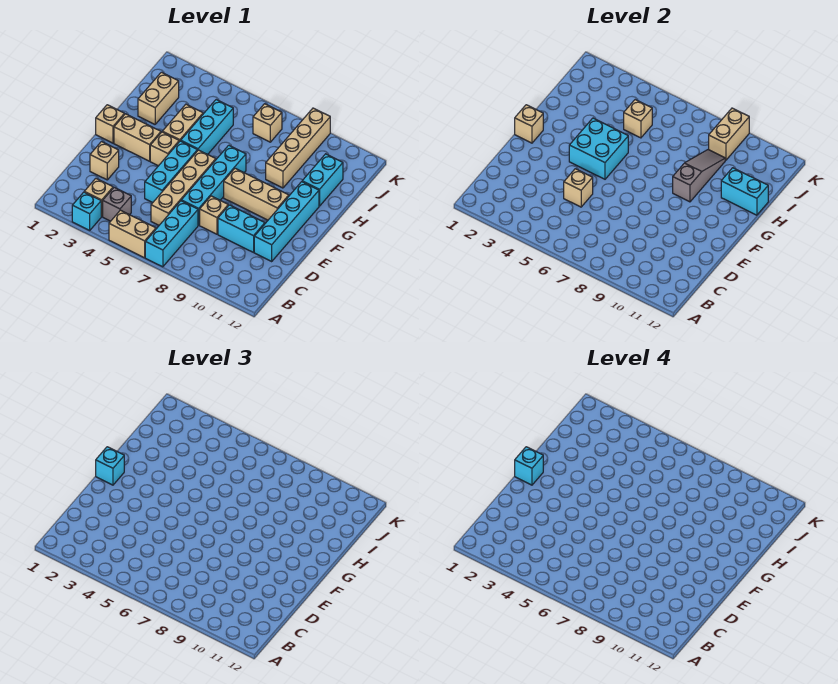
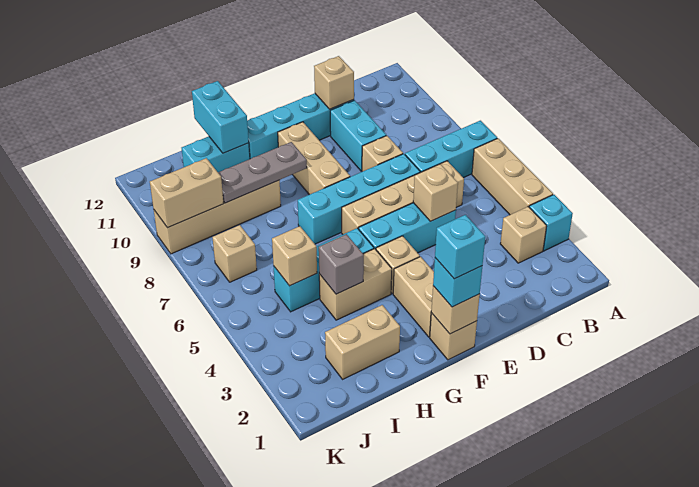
tan brick A5:A6 level 1 -> tan brick A4:A6 level 1
grey brick B4 level 1 -> grey brick H4 level 2
tan brick D2 level 1 -> tan brick D11 level 2
cyan brick F4:G5 level 2 -> none
grey slope G9:I9 level 2 top G -> grey plate G9:I9 level 2

